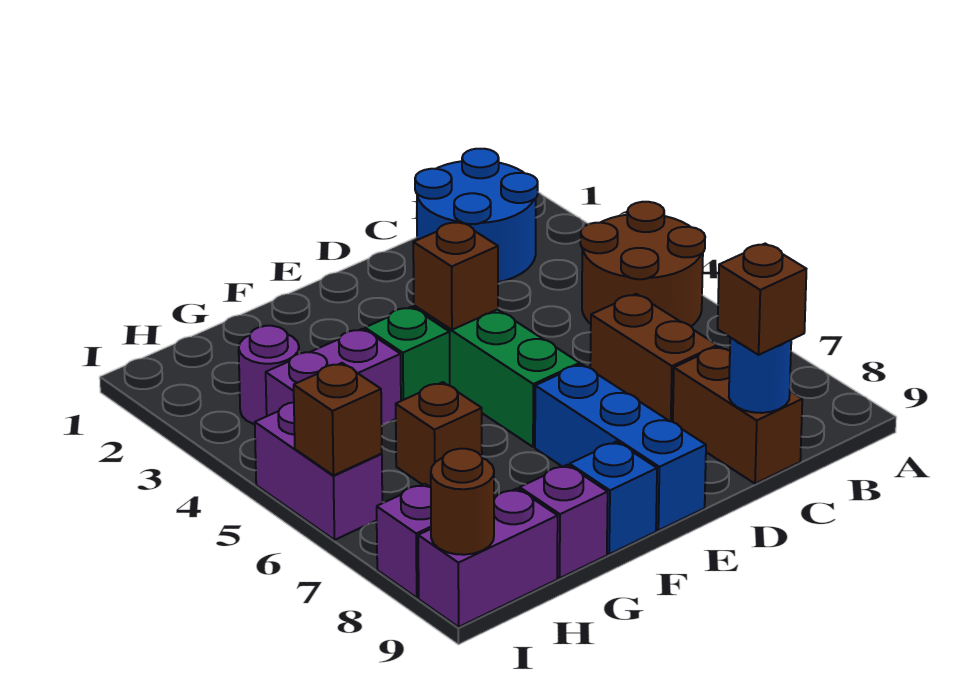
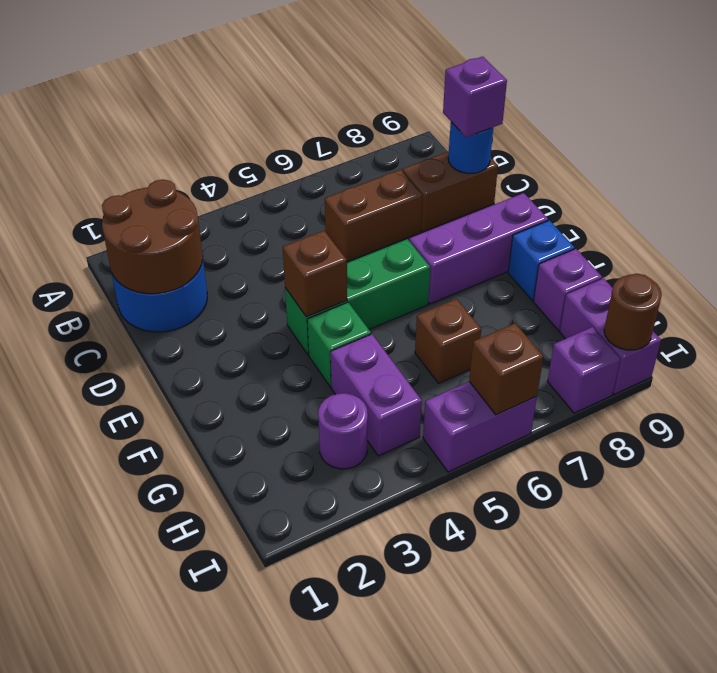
brown round brick A4:B5 level 1 -> brown round brick B1:C2 level 2
brown brick C9 level 3 -> purple brick C9 level 3
blue brick E7:E9 level 1 -> purple brick E7:E9 level 1

